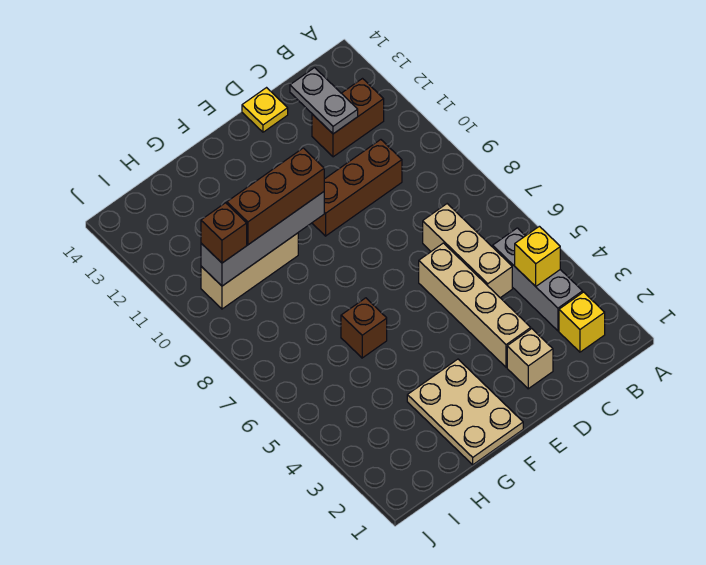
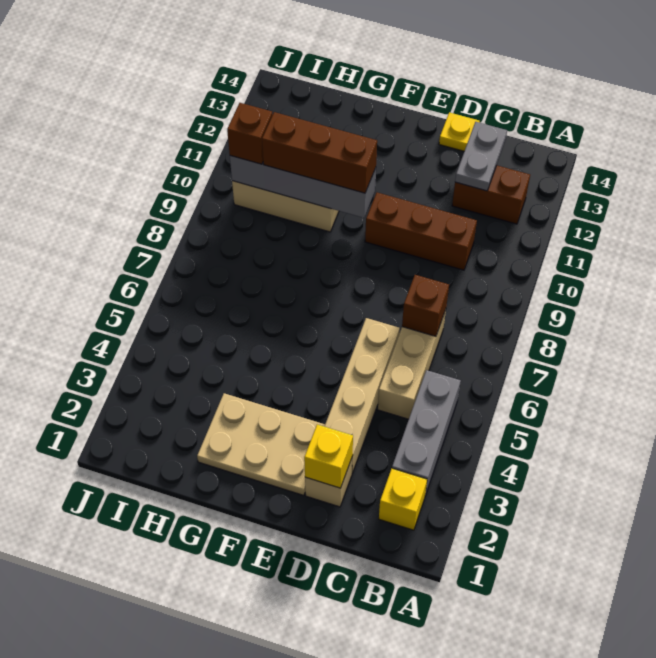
yellow brick B4 level 2 -> yellow brick D2 level 2
tan plate F1:G3 level 1 -> tan plate E2:G3 level 1
brown brick G6 level 1 -> brown brick C7 level 2

